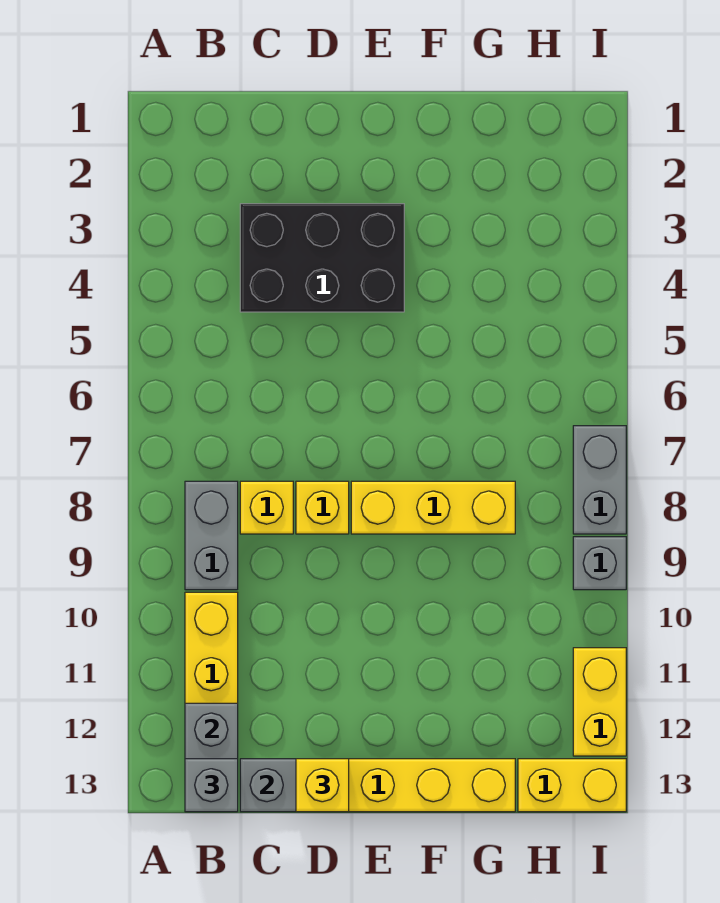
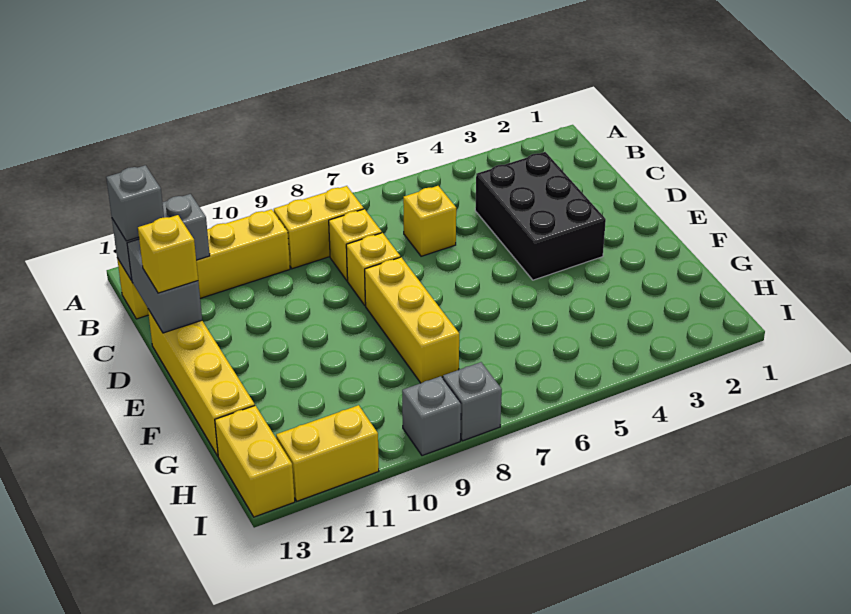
grey brick B8:B9 level 1 -> yellow brick B8:B9 level 1
none -> yellow brick C6 level 1
grey brick I7:I8 level 1 -> grey brick I8 level 1

